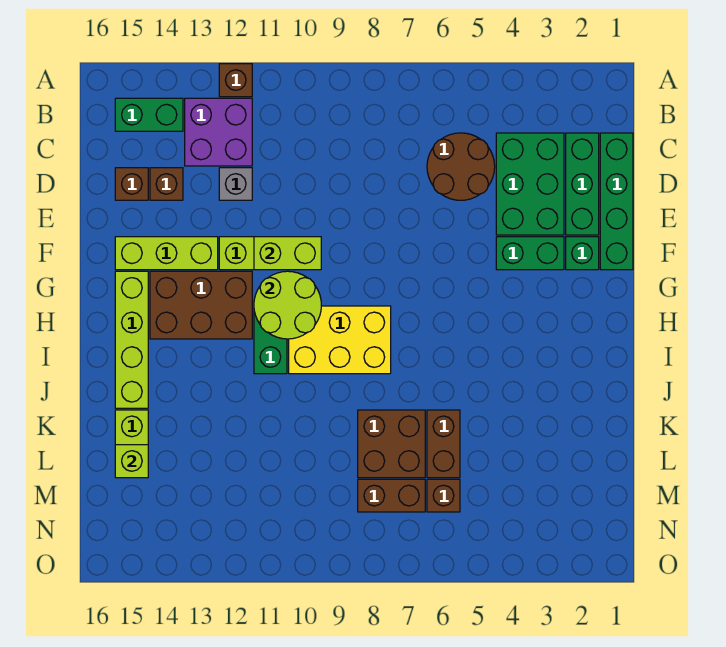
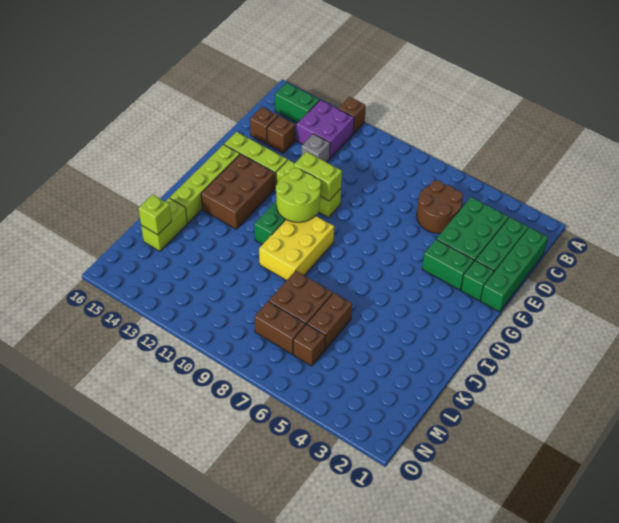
brown brick G12:H14 level 1 -> brown brick G13:I14 level 1
yellow brick H8:I10 level 1 -> yellow brick H9:J10 level 1

